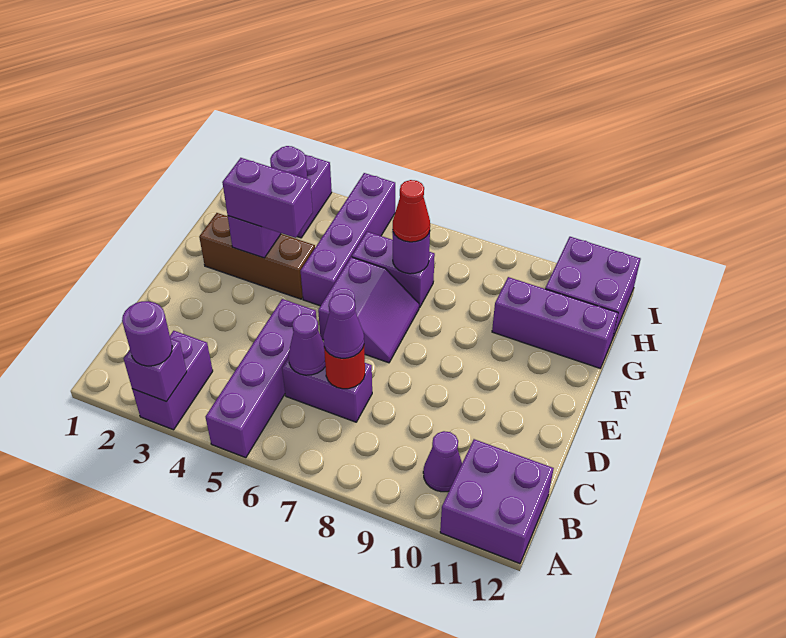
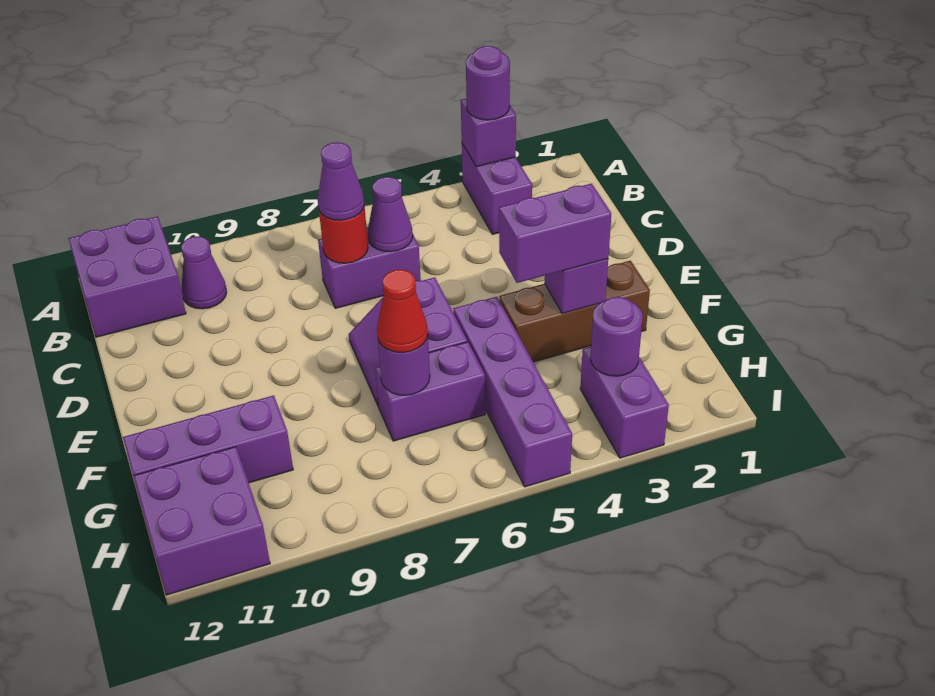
purple brick A5:D5 level 1 -> none

